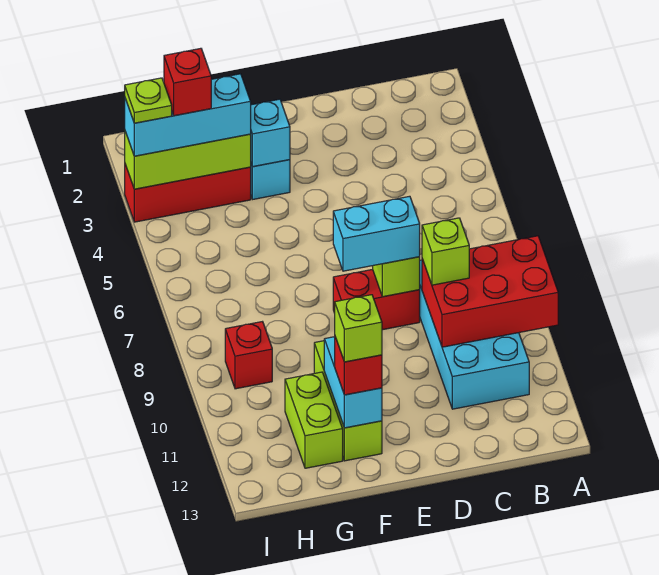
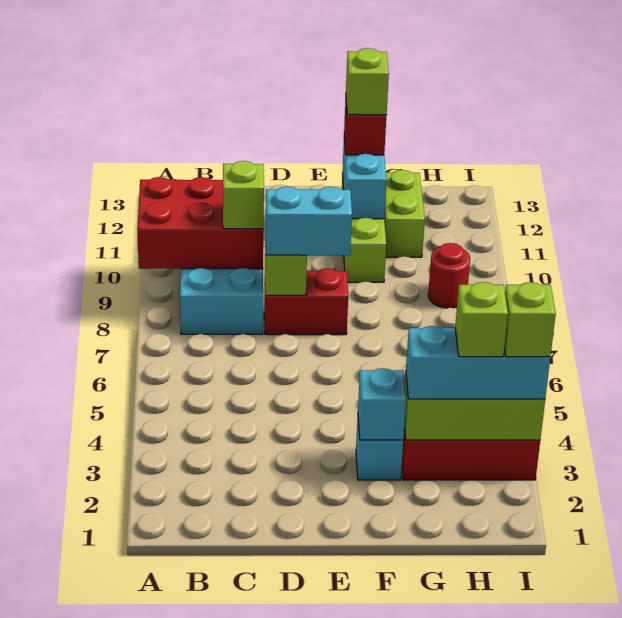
red brick H3 level 4 -> lime brick H3 level 4
red brick H9 level 1 -> red round brick H9 level 1
lime plate I3 level 4 -> lime brick I3 level 4

